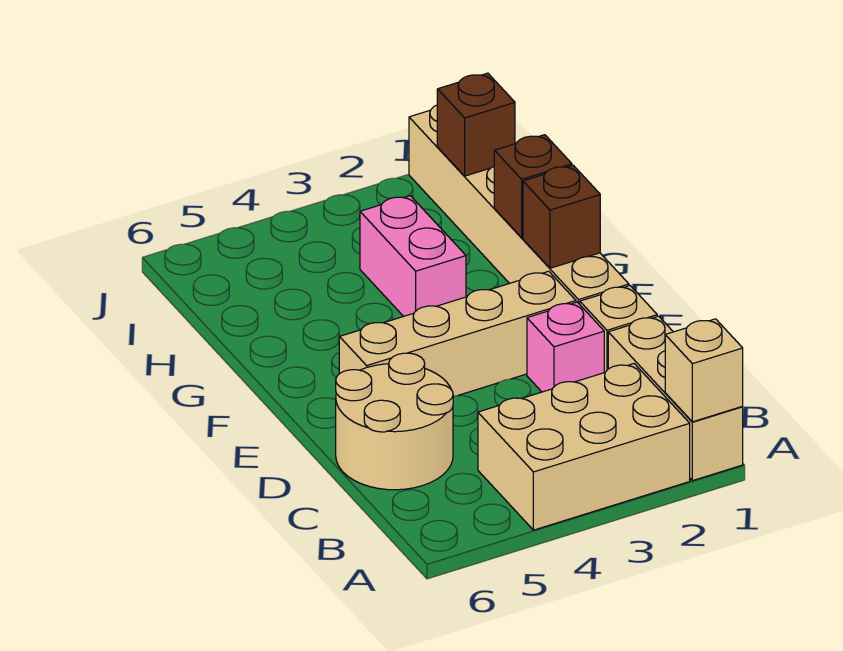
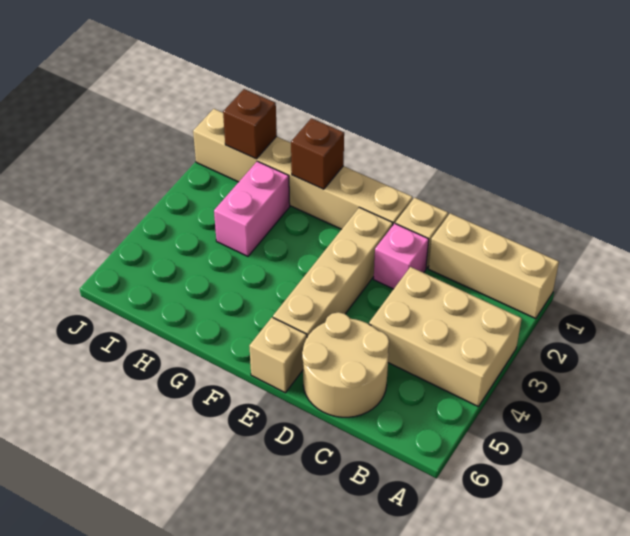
tan brick A1 level 2 -> tan brick E6 level 1
tan brick A2:B4 level 1 -> tan brick A3:C4 level 1
brown brick F1 level 2 -> none
pink brick G3:H3 level 1 -> pink brick H2:H3 level 1

